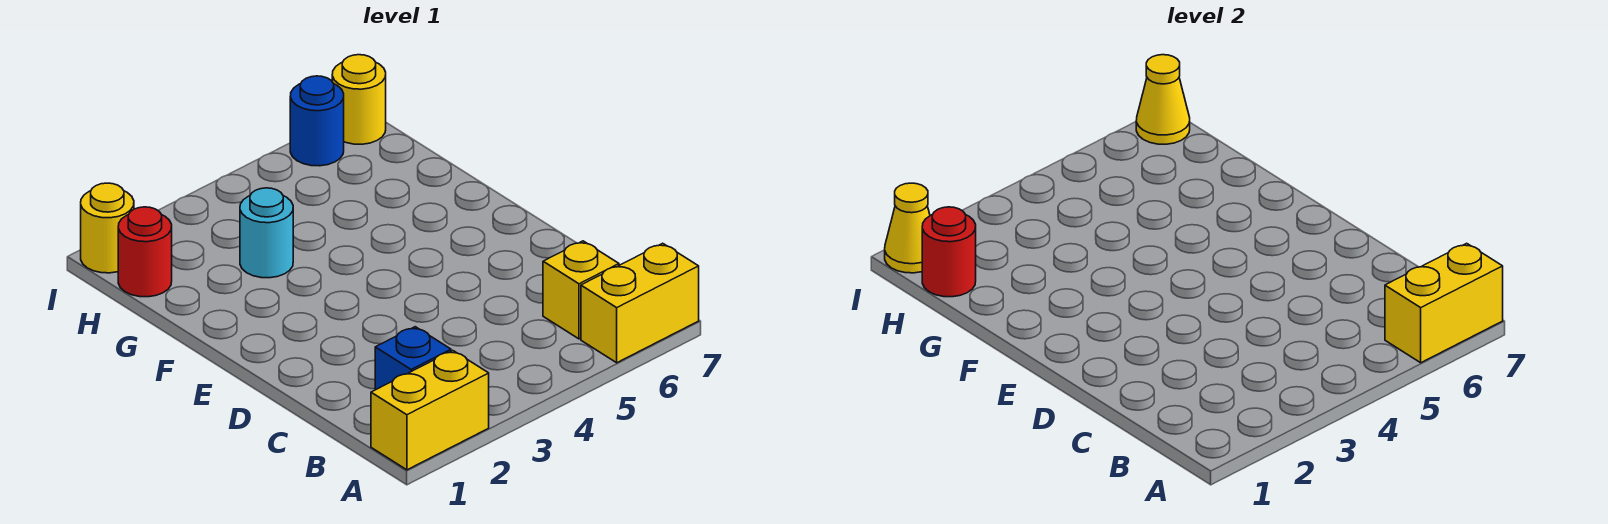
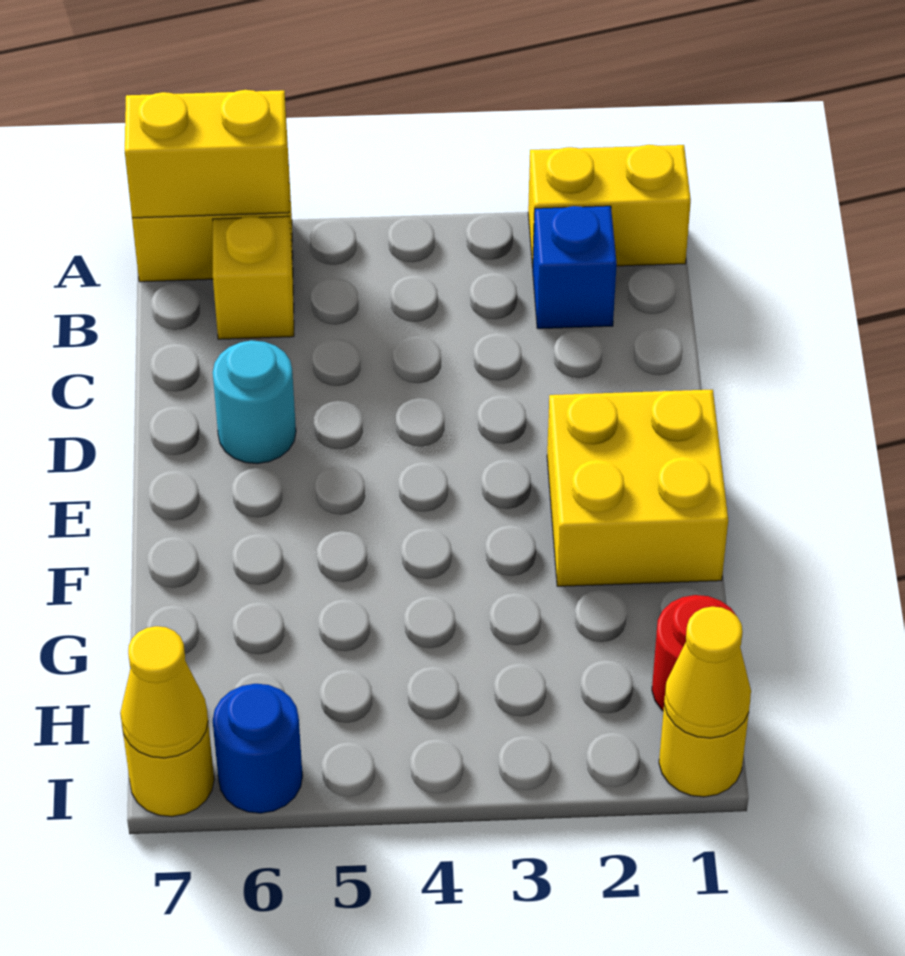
none -> yellow brick E1:F2 level 1
cyan round brick G3 level 1 -> cyan round brick D6 level 1
red round brick H1 level 2 -> none

